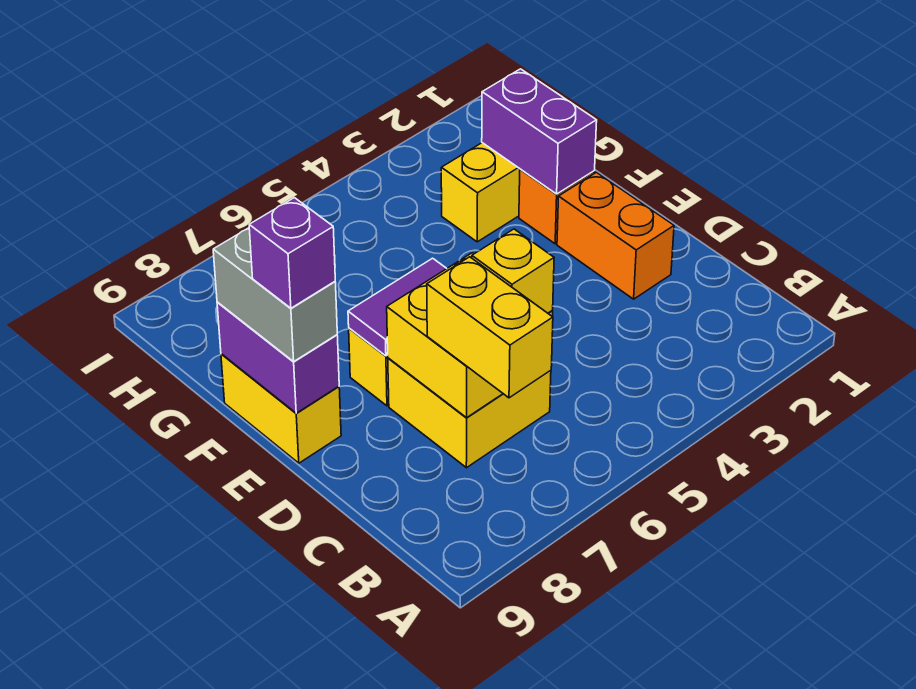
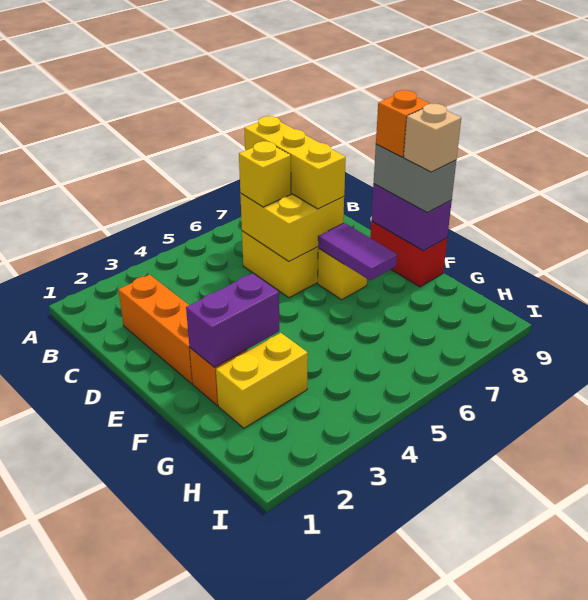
yellow brick B7:C7 level 3 -> yellow brick B7:D7 level 3
orange brick D2:E2 level 1 -> orange brick C2:E2 level 1
purple tile E6:E7 level 2 -> purple tile E7:F7 level 2
yellow brick E9:F9 level 1 -> red brick E9:F9 level 1
purple brick E9 level 4 -> orange brick E9 level 4
purple brick F2:G2 level 2 -> purple brick F2:F3 level 2
none -> tan brick F9 level 4

